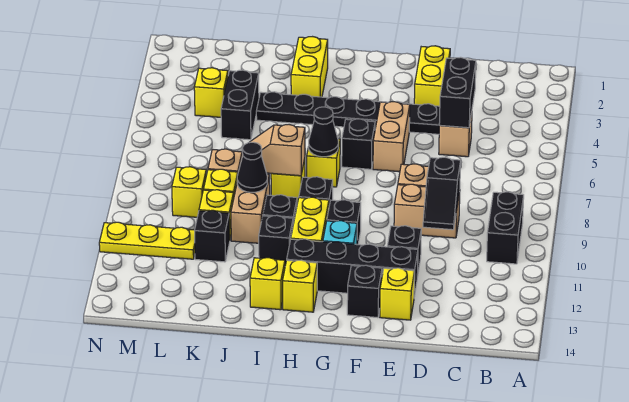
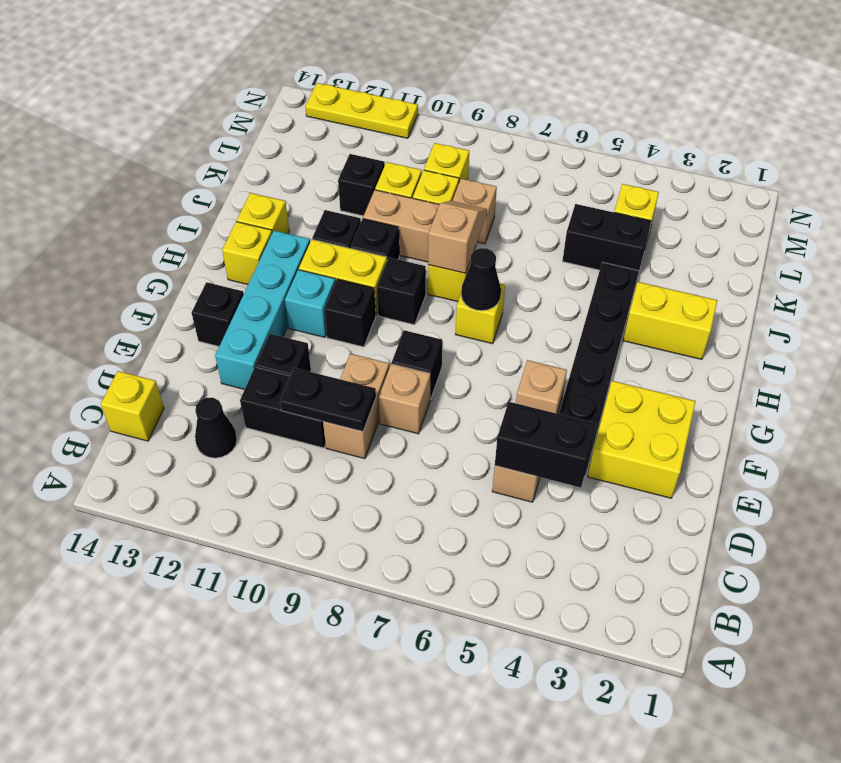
black brick B9:B10 level 1 -> black brick D10:D11 level 1
black slope D9:D10 level 2 top 9 -> black plate D9:D10 level 2
yellow brick E2:E3 level 1 -> yellow brick E2:F3 level 1
black brick E12:H12 level 1 -> cyan brick E12:H12 level 1
yellow brick E13 level 1 -> yellow brick C14 level 1
tan brick F5:F6 level 1 -> tan brick F5 level 1
black brick G6 level 1 -> black brick F8 level 1
black cone J9 level 2 -> black cone C12 level 1
yellow plate L11:N11 level 1 -> yellow plate N11:N13 level 1

